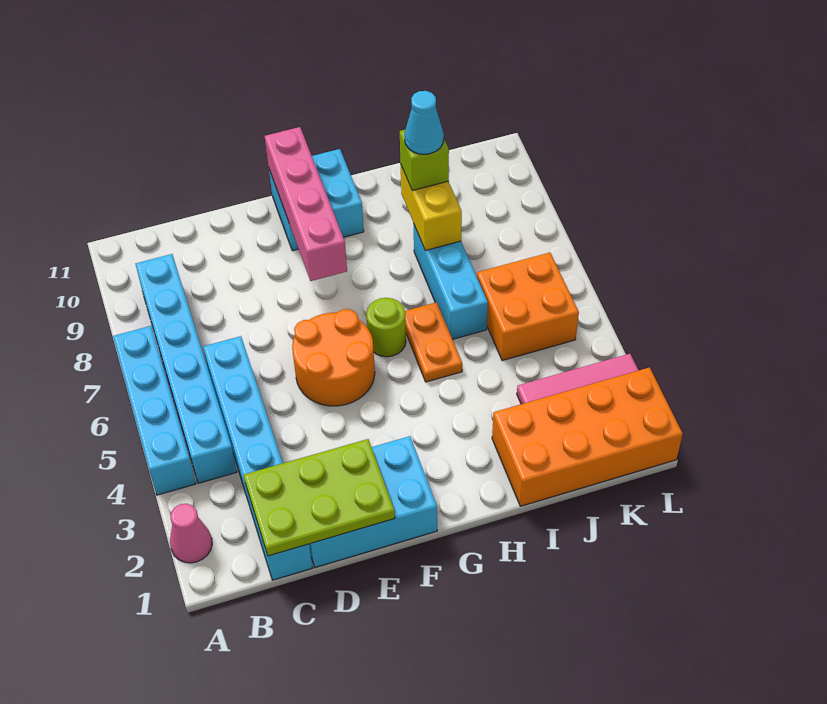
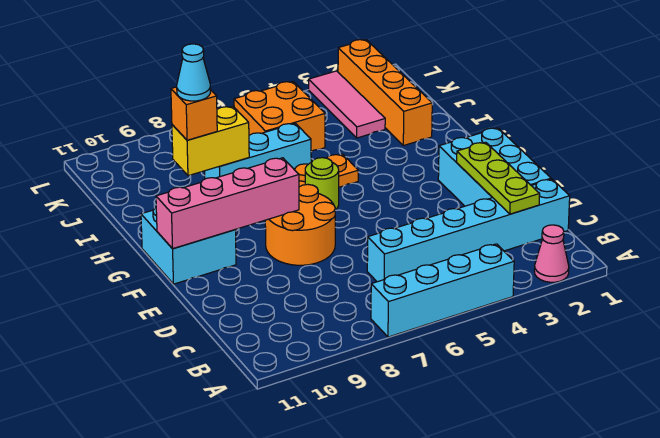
cyan brick B4:B9 level 1 -> none
lime plate C1:E2 level 2 -> lime plate C2:E2 level 2
orange round brick E5:F6 level 1 -> orange round brick E7:F8 level 1
orange brick I1:L2 level 1 -> orange brick I2:L2 level 1
lime brick I9 level 3 -> orange brick I9 level 3

